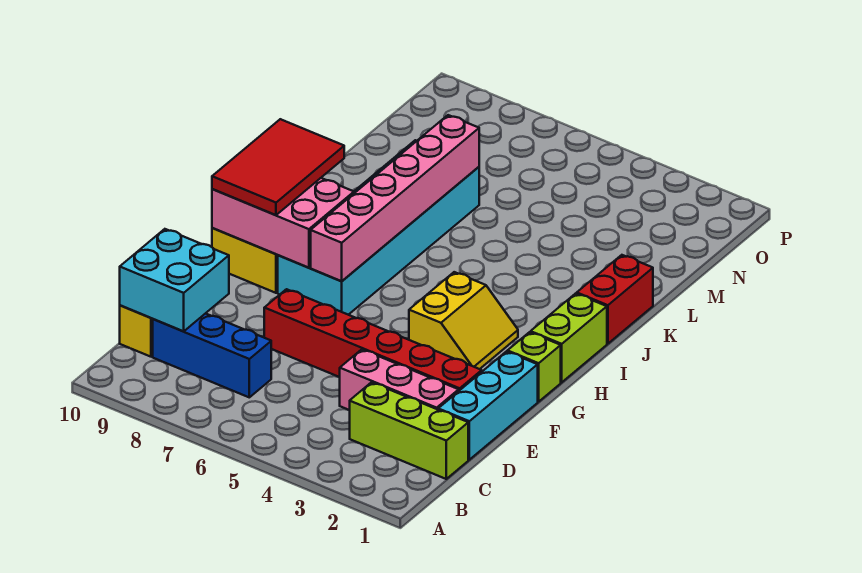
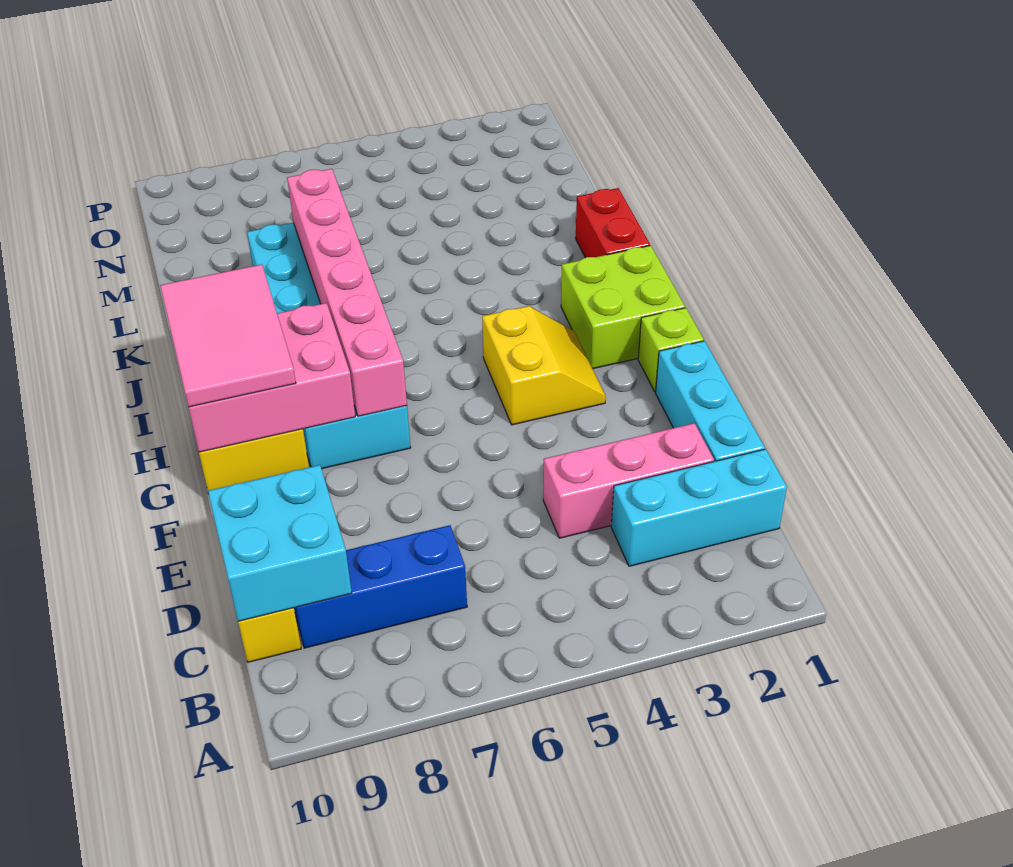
lime brick C1:C3 level 1 -> cyan brick C1:C3 level 1
red brick E2:E7 level 1 -> none
red tile G9:I10 level 3 -> pink tile G9:I10 level 3
lime brick H1:I1 level 1 -> lime brick H1:I2 level 1

